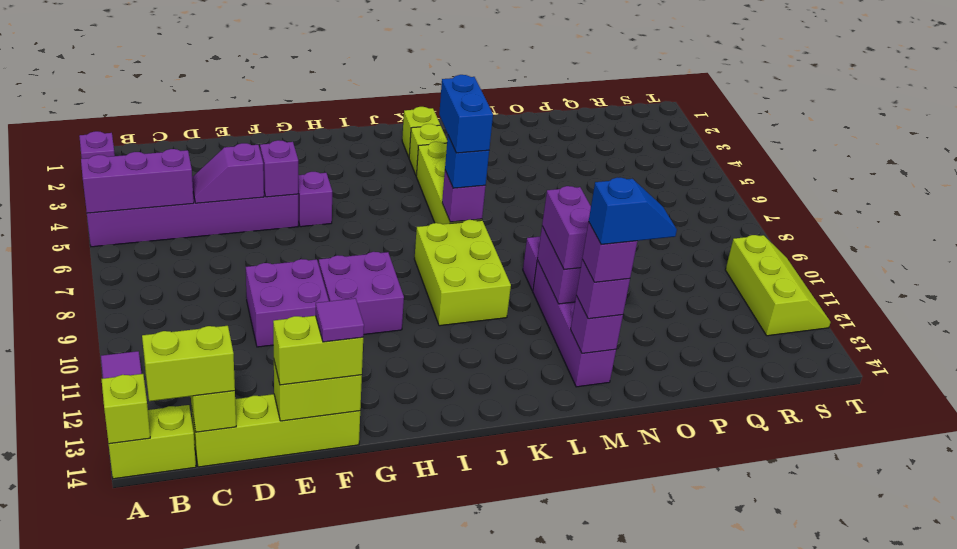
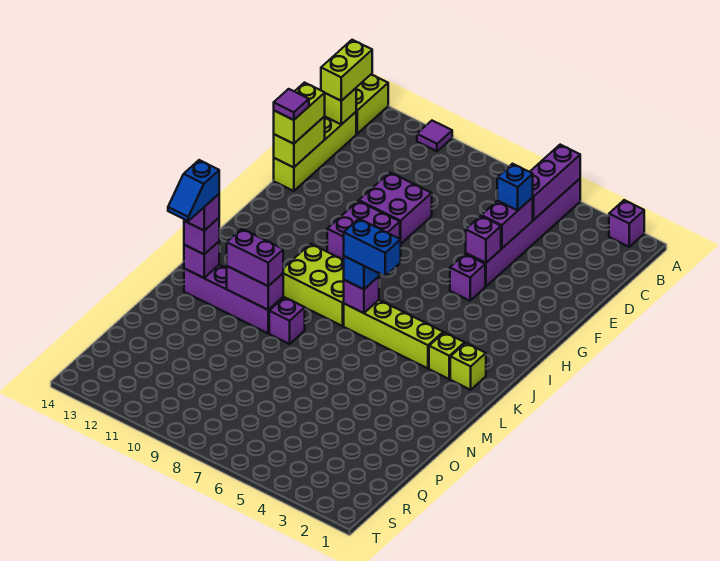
lime brick A14 level 2 -> none
purple slope D5:E5 level 2 top E -> purple brick D5:E5 level 2
none -> blue brick D5 level 3
lime slope S10:T12 level 1 top S -> none

